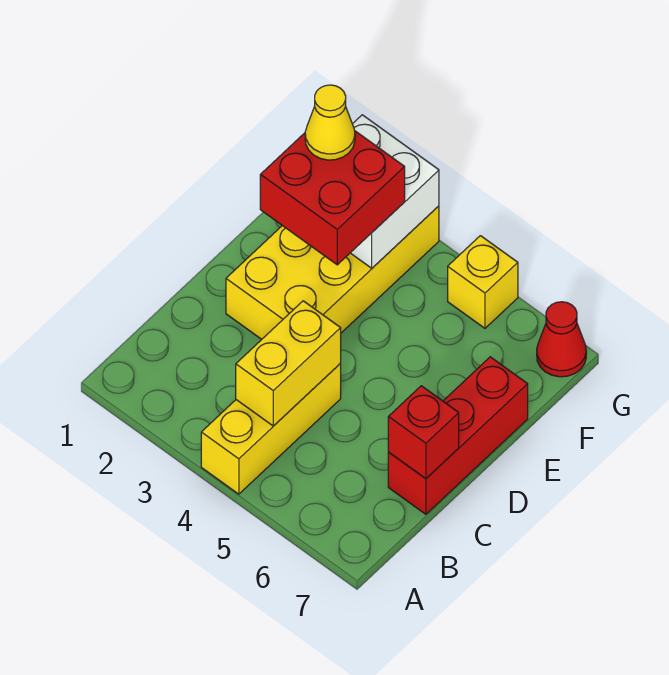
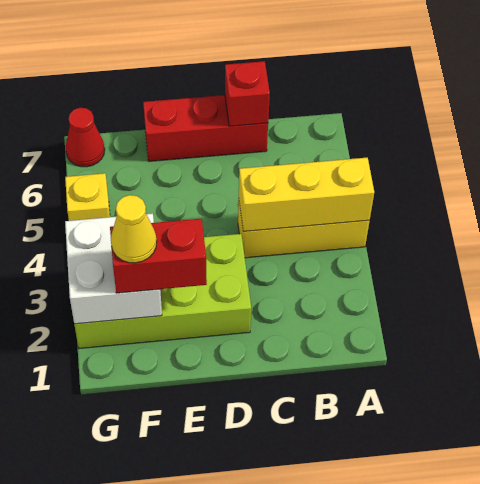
yellow brick B4:C4 level 2 -> yellow brick A4:C4 level 2
yellow brick D2:G3 level 1 -> lime brick D2:G3 level 1
red brick E2:F3 level 3 -> red brick E2:F2 level 3

